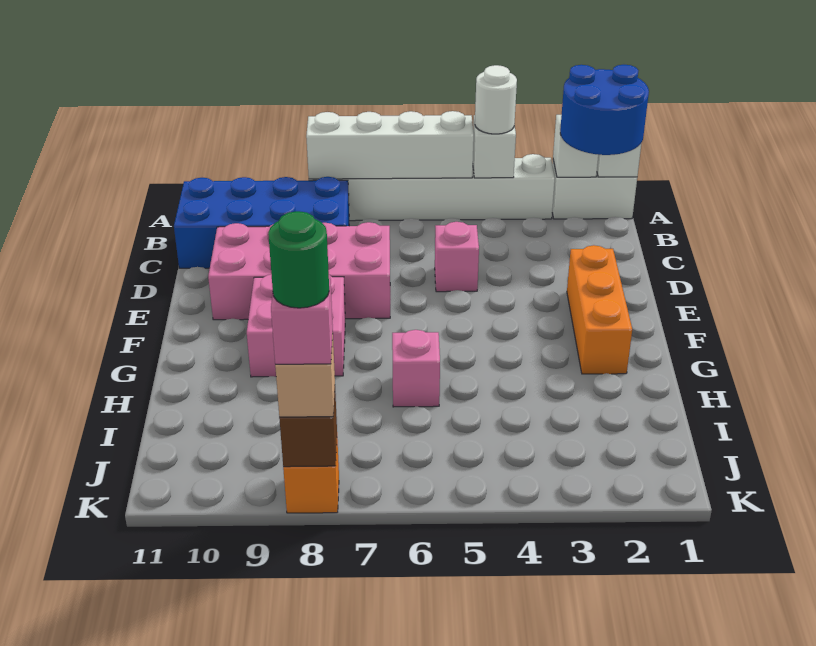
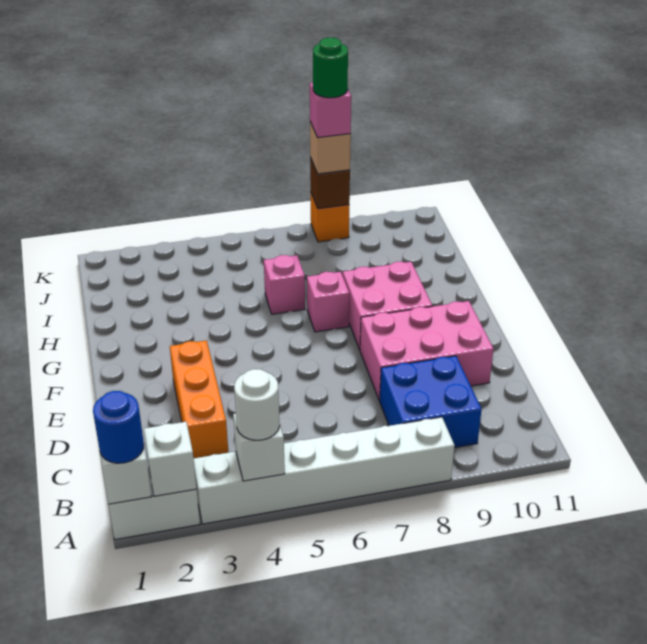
blue round brick A1:B2 level 3 -> blue round brick A1 level 3
white brick A5:A8 level 2 -> none
blue brick B8:C11 level 1 -> blue brick B8:C9 level 1
pink brick D5 level 1 -> pink brick G7 level 1
pink brick D7:E10 level 1 -> pink brick D8:E10 level 1
orange brick E2:G2 level 1 -> orange brick C3:E3 level 1

